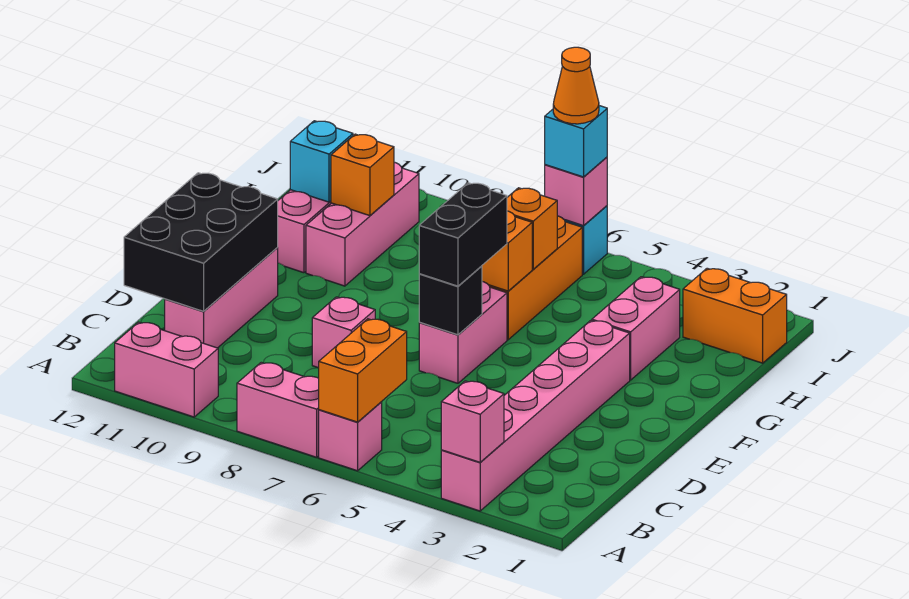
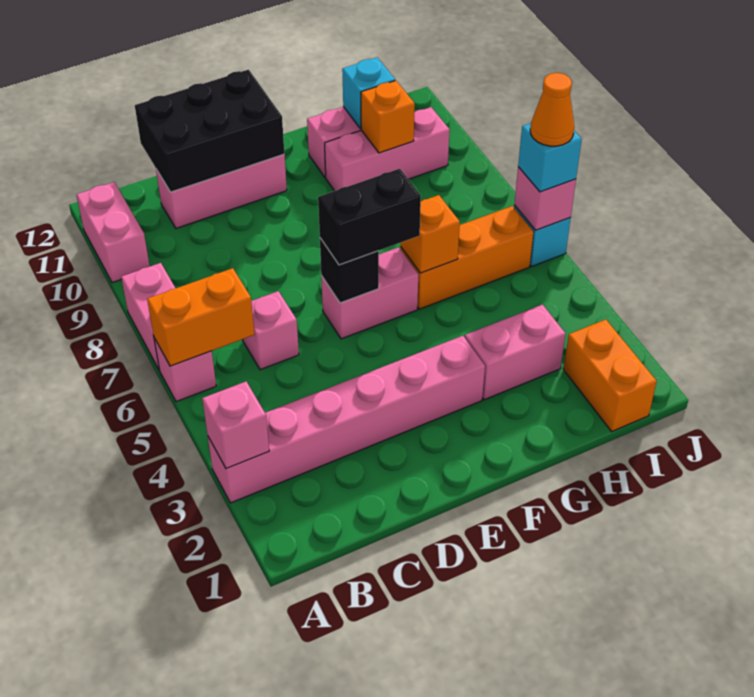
pink brick D8 level 1 -> pink brick C6 level 1
orange brick H6 level 2 -> none

